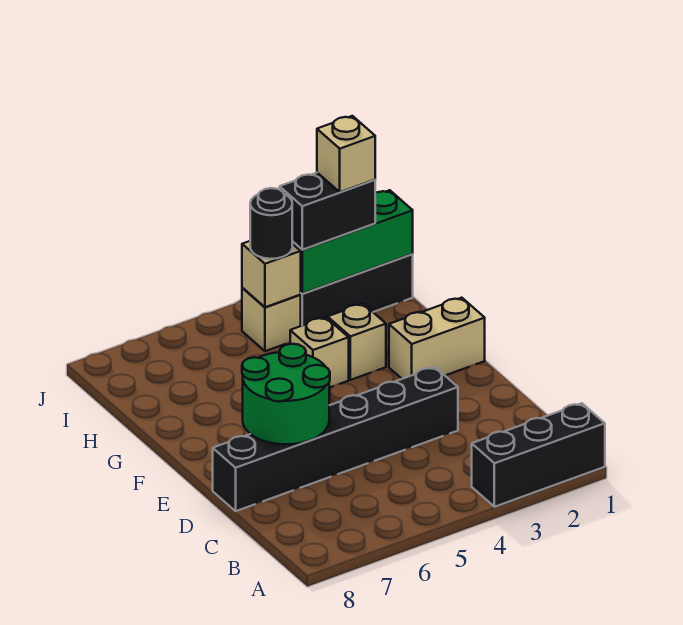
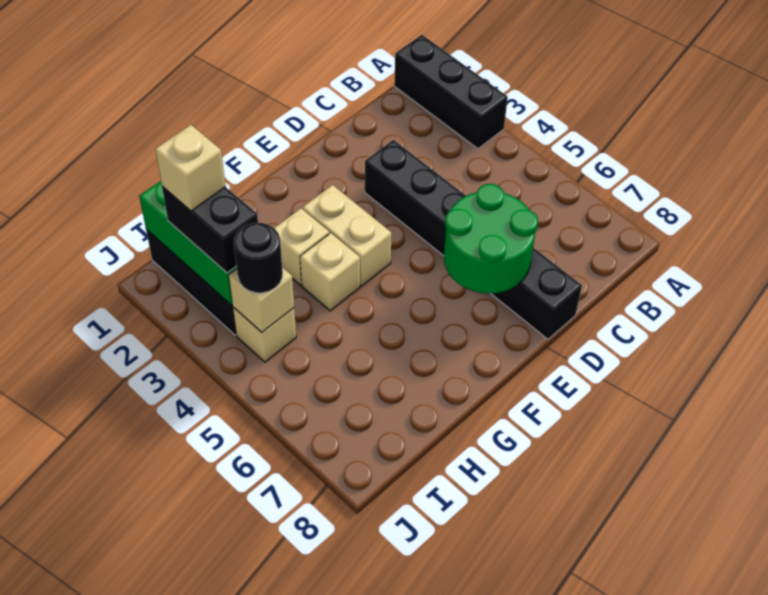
tan brick F1:F2 level 1 -> tan brick F3:F4 level 1

